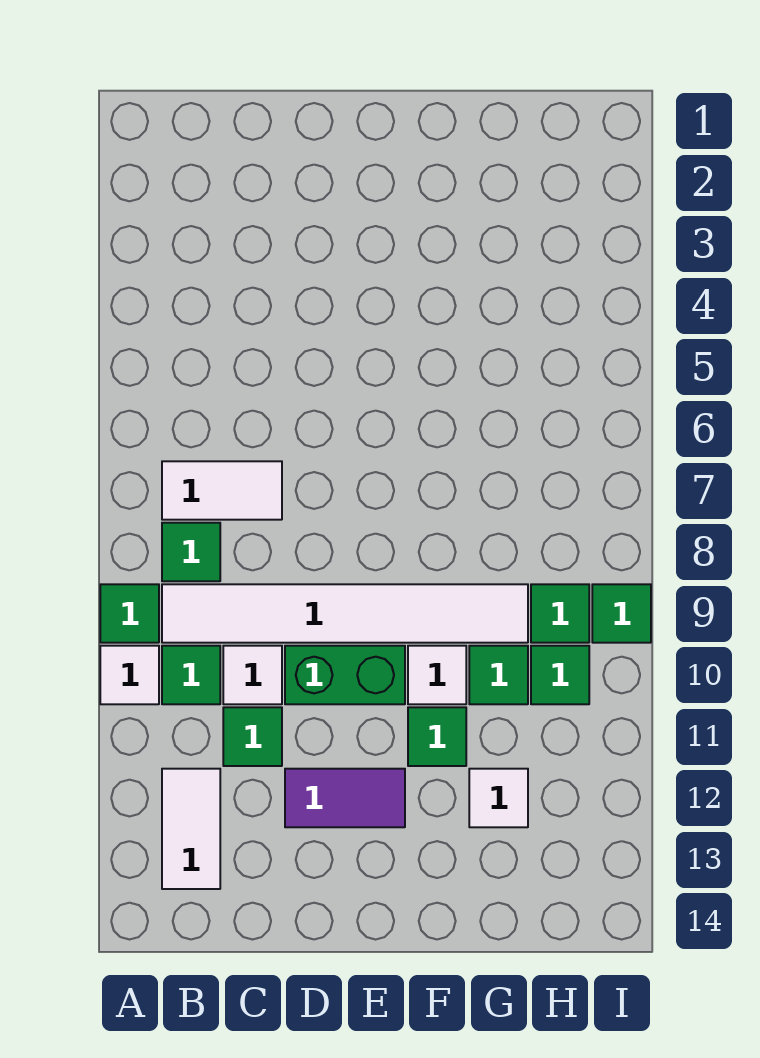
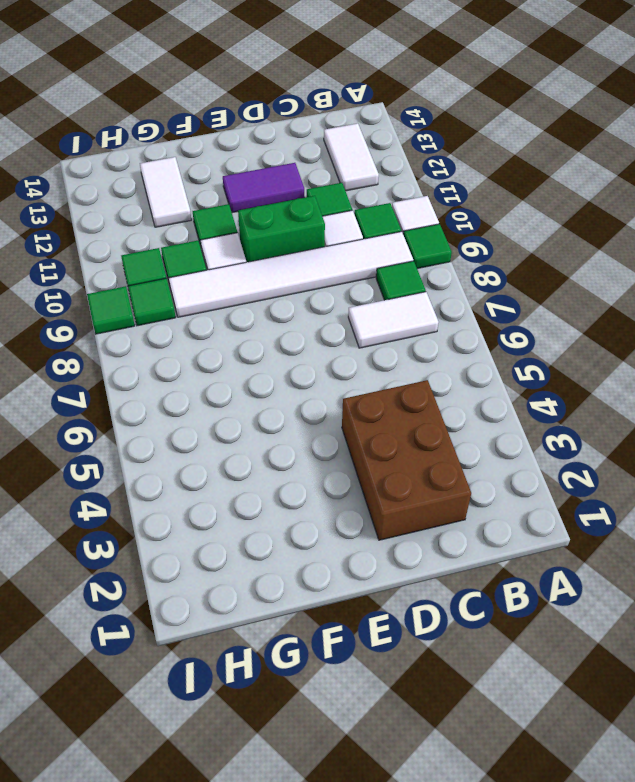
none -> brown brick C2:D4 level 1
white tile G12 level 1 -> white tile G12:G13 level 1

